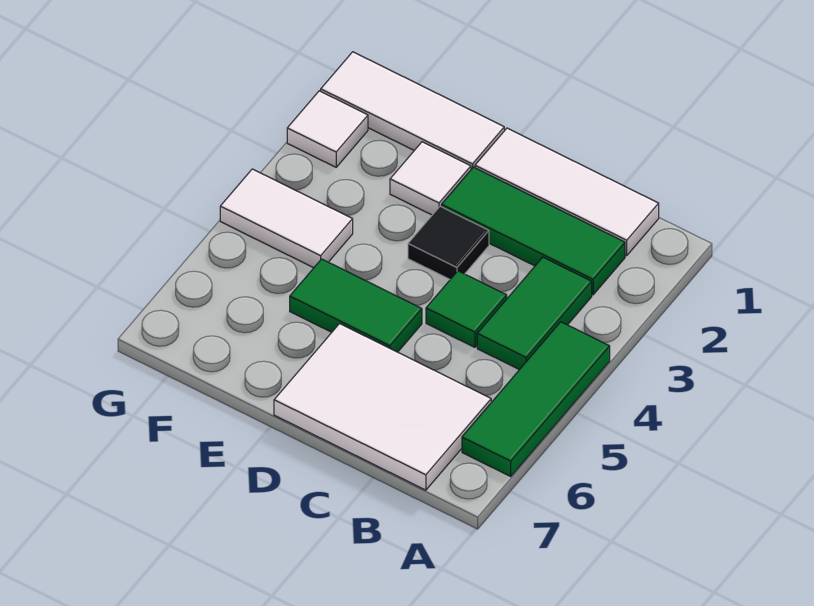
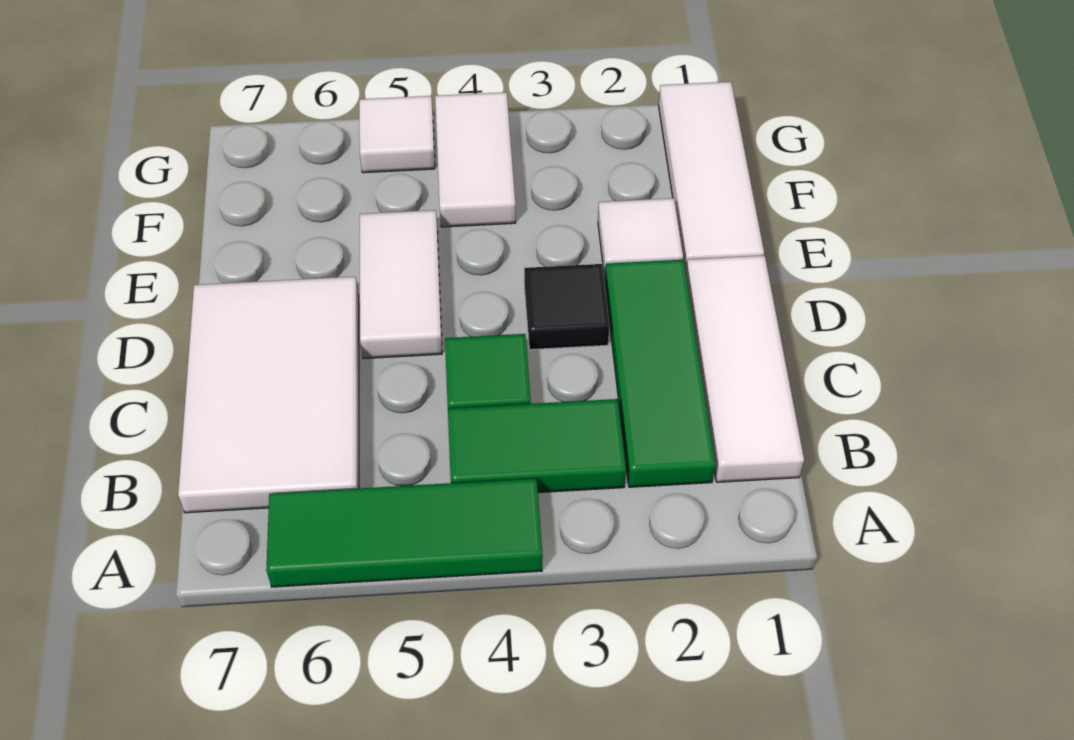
green tile D5:E5 level 1 -> white tile D5:E5 level 1
white tile G2 level 1 -> white tile G5 level 1

